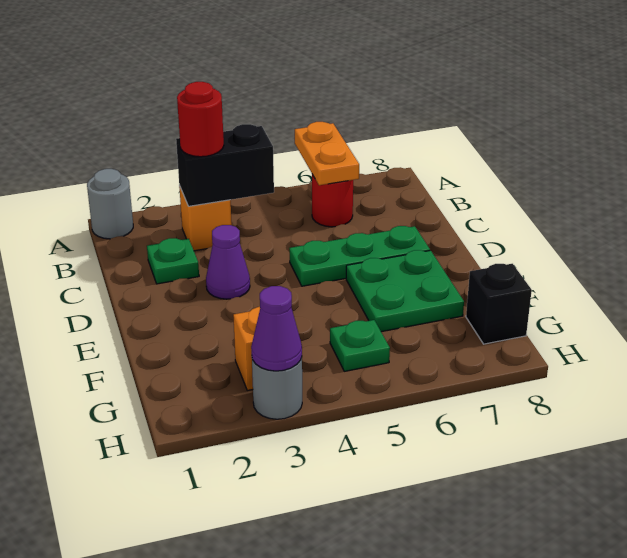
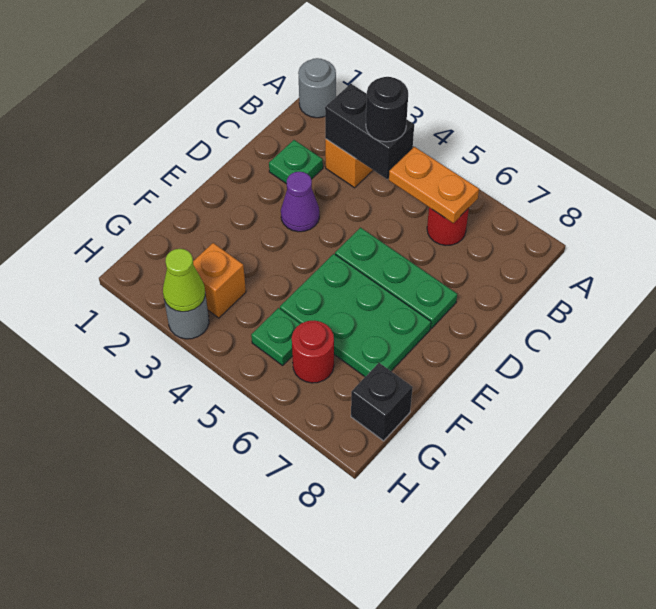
orange plate A6:B6 level 2 -> orange plate B5:B6 level 2
red round brick B3 level 3 -> red round brick G6 level 1
none -> black round brick B4 level 3
green plate E6:F7 level 1 -> green plate E5:F7 level 1
purple cone H3 level 2 -> lime cone H3 level 2

